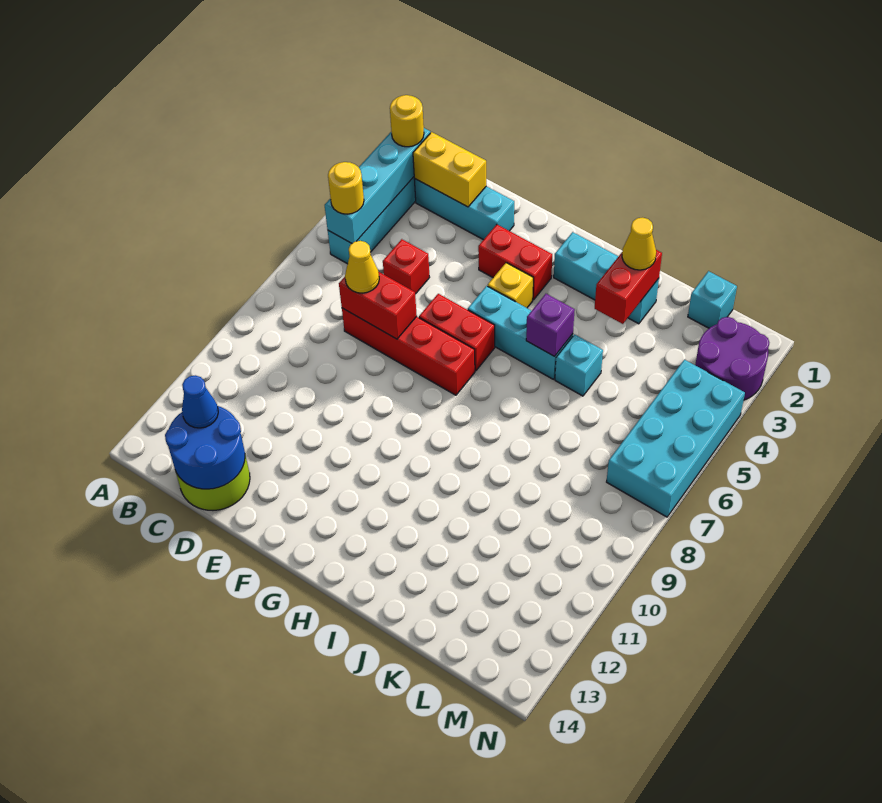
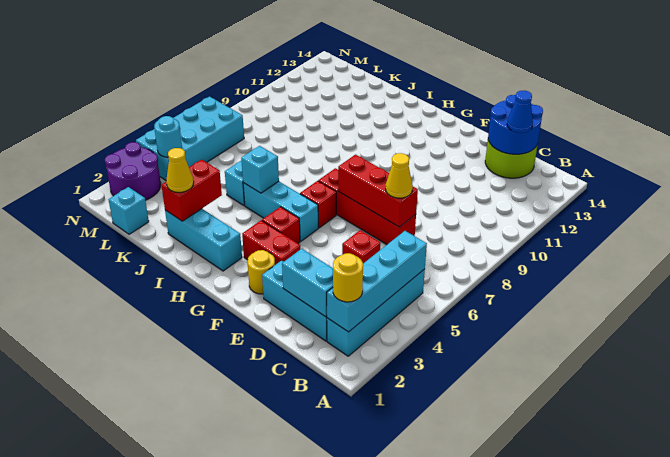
yellow round brick B5 level 3 -> yellow round brick F2 level 1
yellow brick C2:D2 level 2 -> cyan brick C2:D2 level 2
red brick D7:E7 level 2 -> red brick D7:F7 level 2
red brick F6:G6 level 1 -> red brick G6 level 1
yellow brick G4 level 1 -> red brick G4 level 1
purple brick I5 level 2 -> cyan brick I5 level 2
none -> cyan round brick M4 level 2

